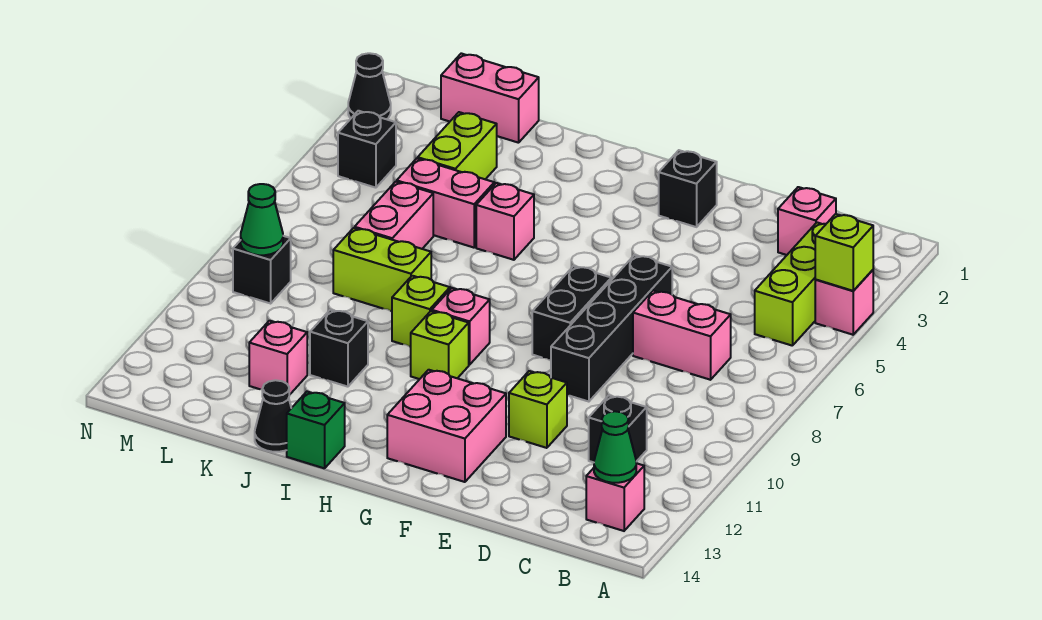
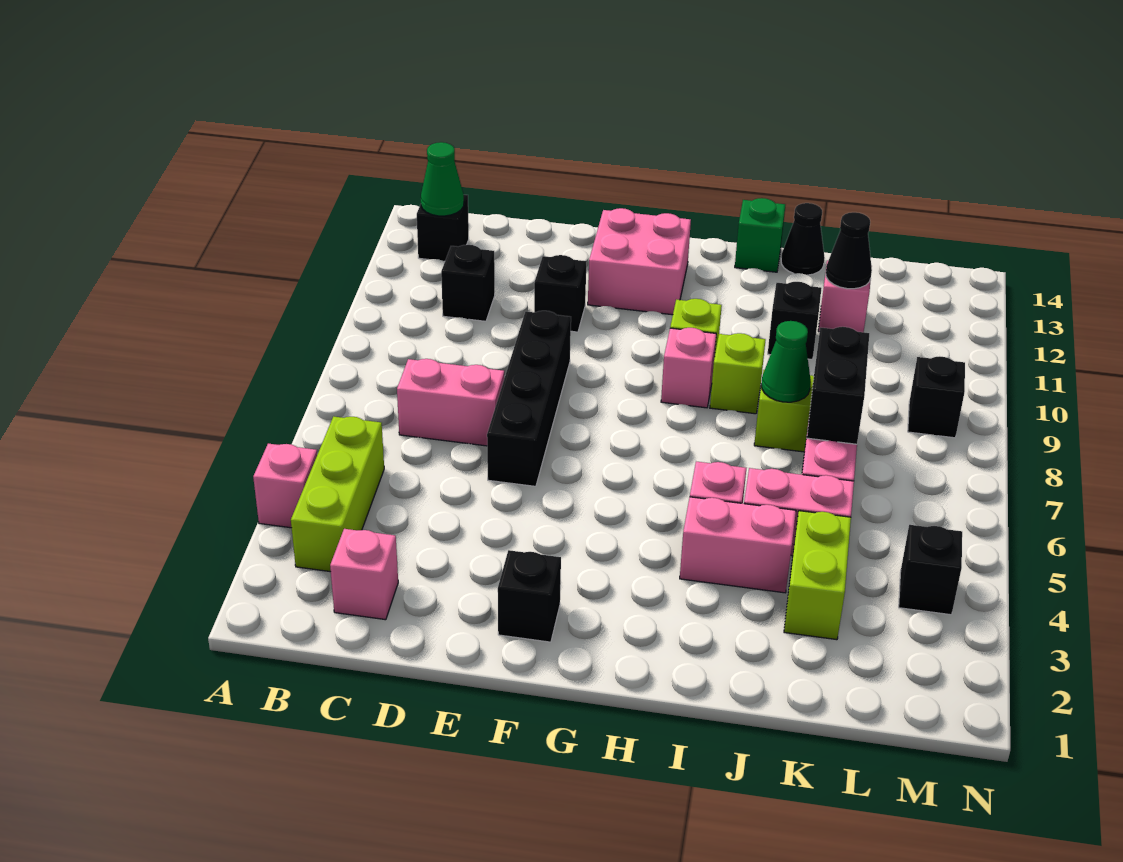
lime brick A4 level 2 -> none
pink brick B13 level 1 -> black brick B13 level 1
lime brick E11 level 1 -> black brick E11 level 1
black brick F7:F8 level 1 -> black brick K7:K8 level 2
pink brick K1:L1 level 1 -> pink brick I4:J4 level 1
green cone M9 level 2 -> green cone J8 level 2
black cone N2 level 1 -> black cone K12 level 2

